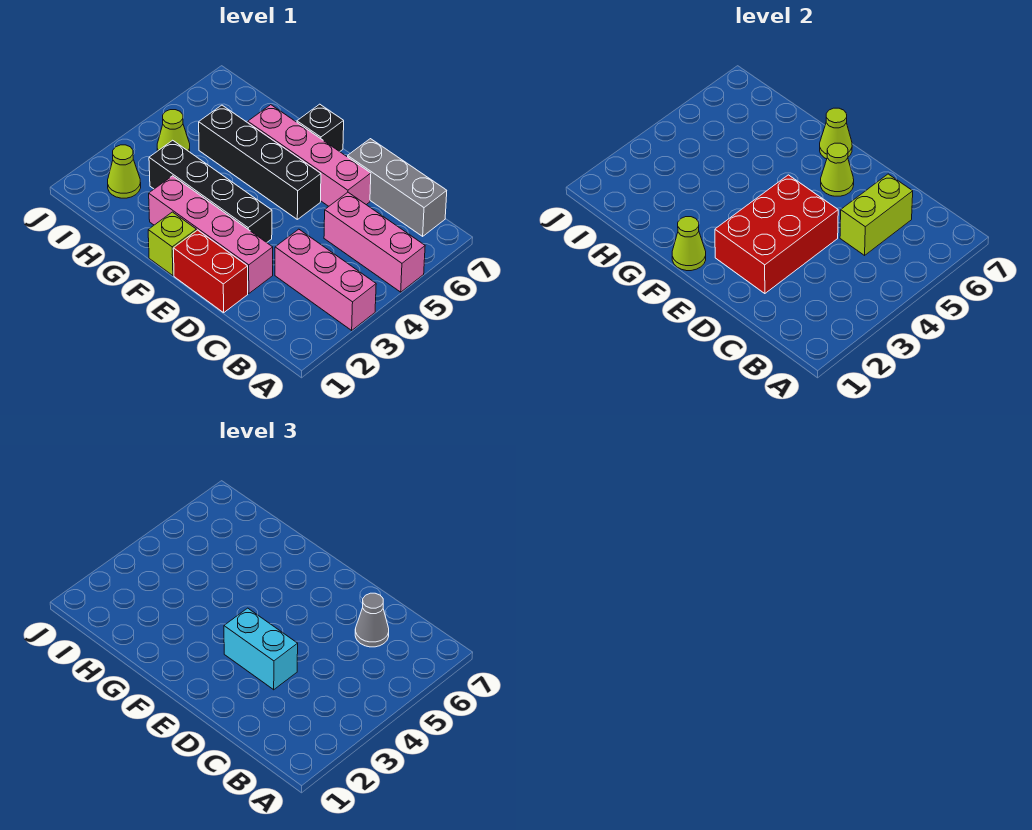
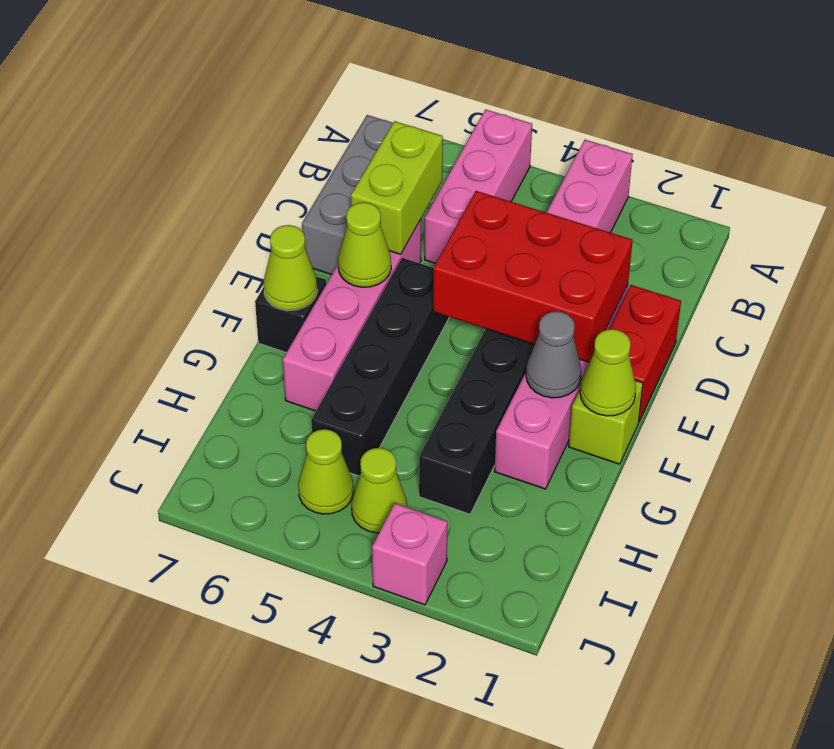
lime brick C5:C6 level 2 -> lime brick C6:D6 level 2
grey cone C6 level 3 -> grey cone F2 level 2
cyan brick D3:E3 level 3 -> none
lime cone I2 level 1 -> lime cone I5 level 1
none -> pink brick J3 level 1

